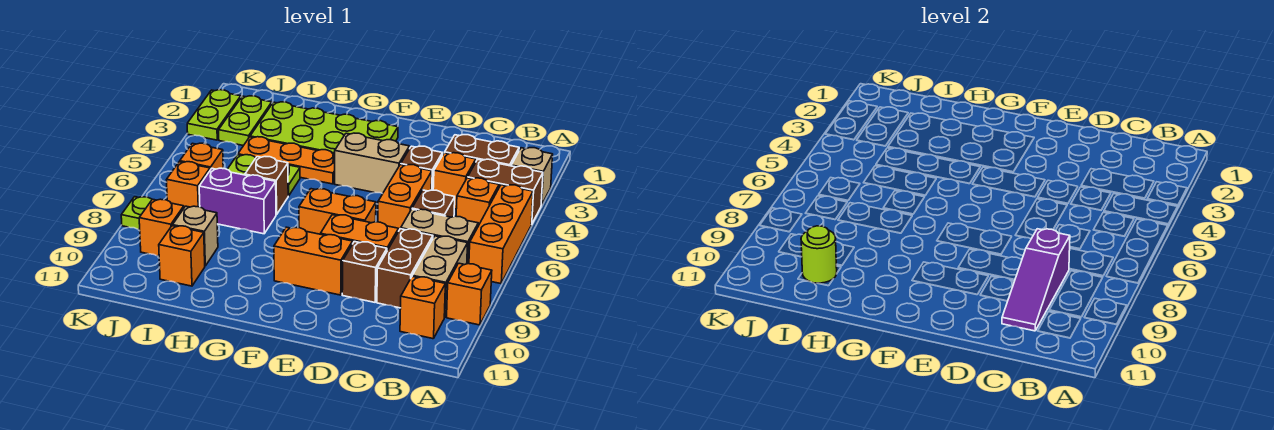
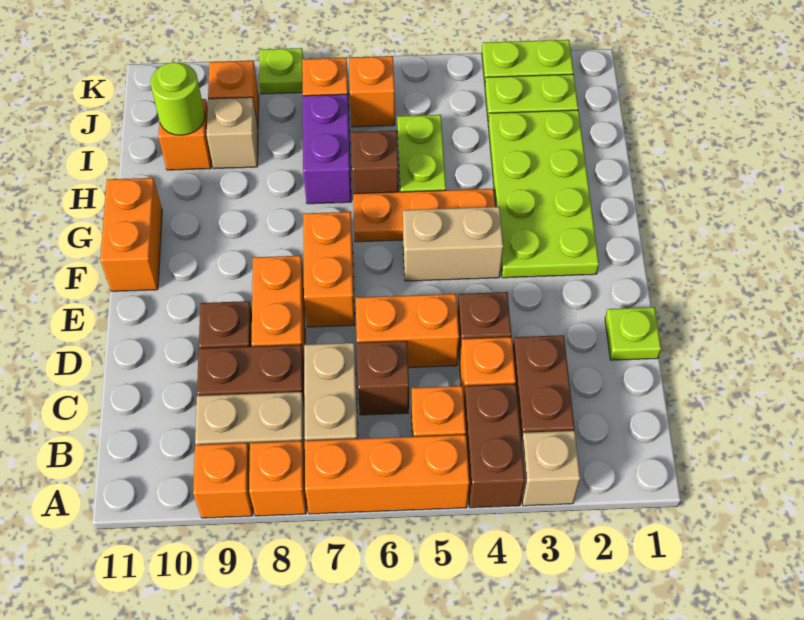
orange brick B10 level 1 -> orange brick A8 level 1
purple slope C8:C10 level 2 top 8 -> none
none -> lime plate D1 level 1
tan brick E4:F4 level 1 -> tan brick F4:F5 level 1
orange brick E9:F9 level 1 -> orange brick F11:G11 level 1
orange plate G4:I4 level 1 -> orange plate G4:G6 level 1

